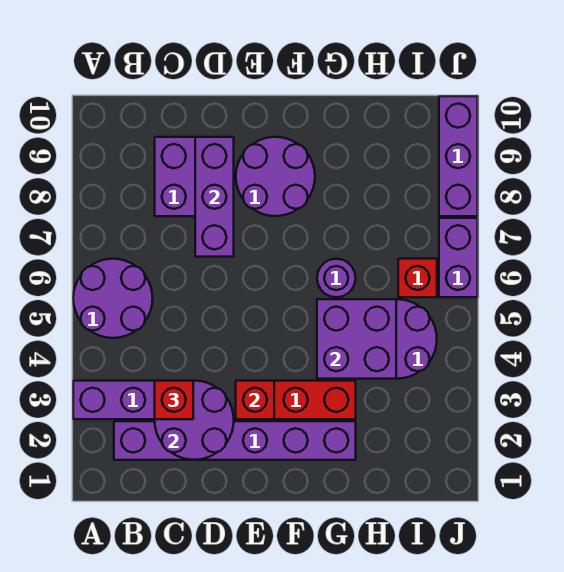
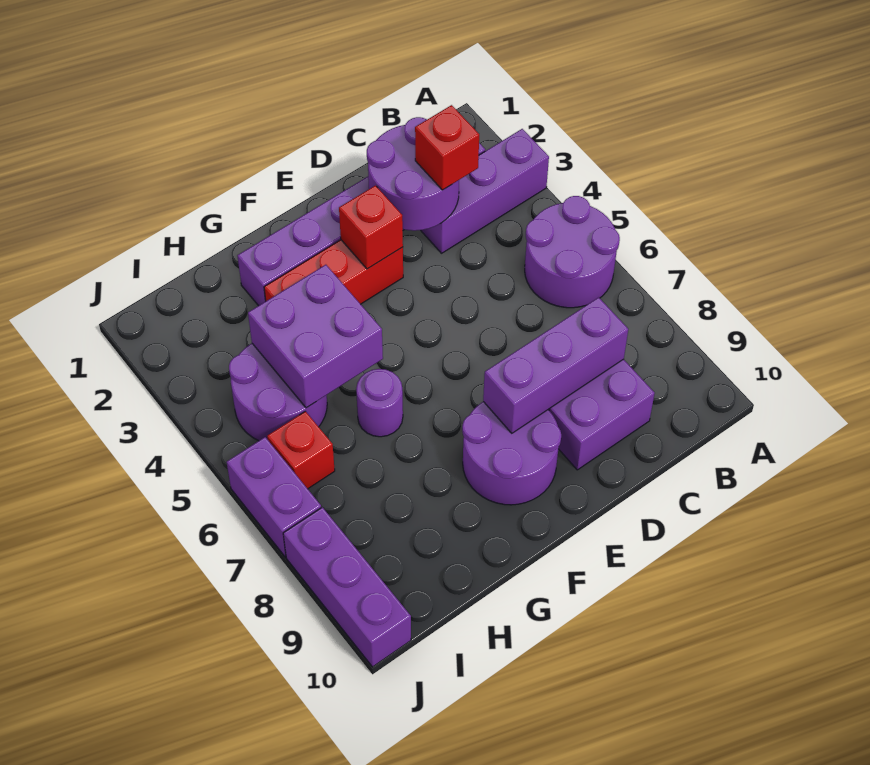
purple brick D7:D9 level 2 -> purple brick C8:E8 level 2

